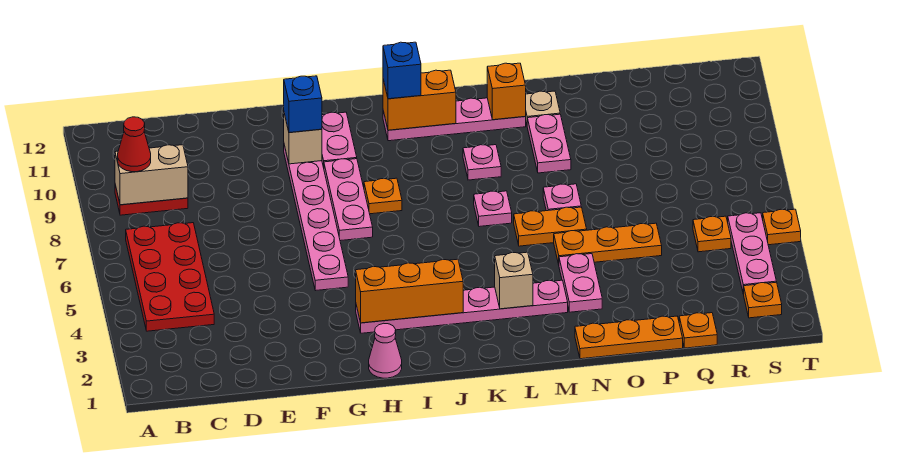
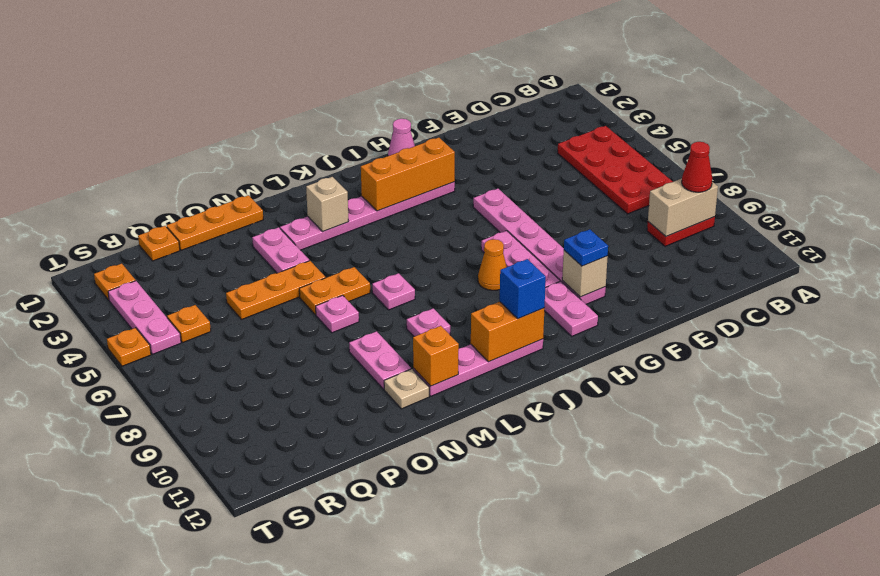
blue brick G10 level 3 -> blue plate G10 level 3
orange plate I8 level 1 -> orange cone I8 level 1

